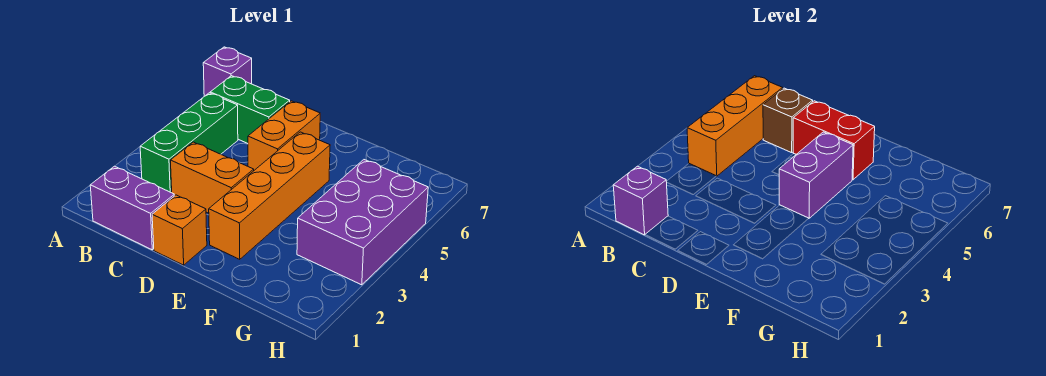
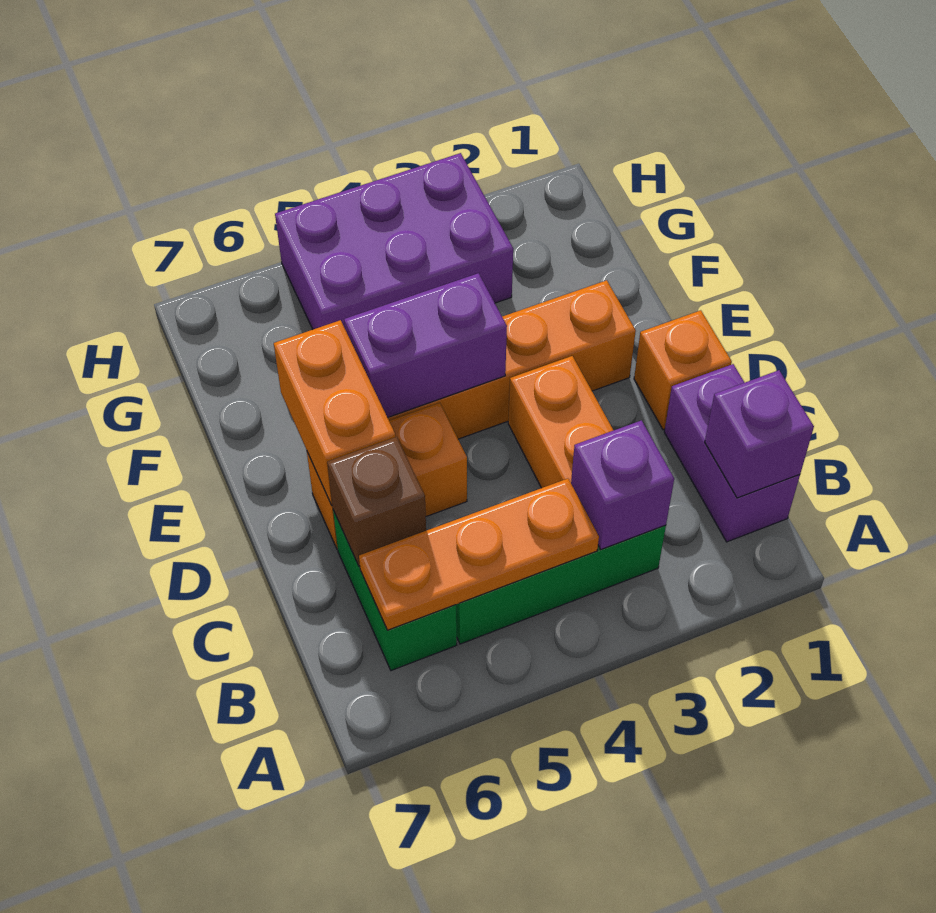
purple brick A7 level 1 -> purple brick B3 level 2
orange brick B4:B6 level 2 -> orange plate B4:B6 level 2
red brick D6:E6 level 2 -> orange brick D6:E6 level 2

